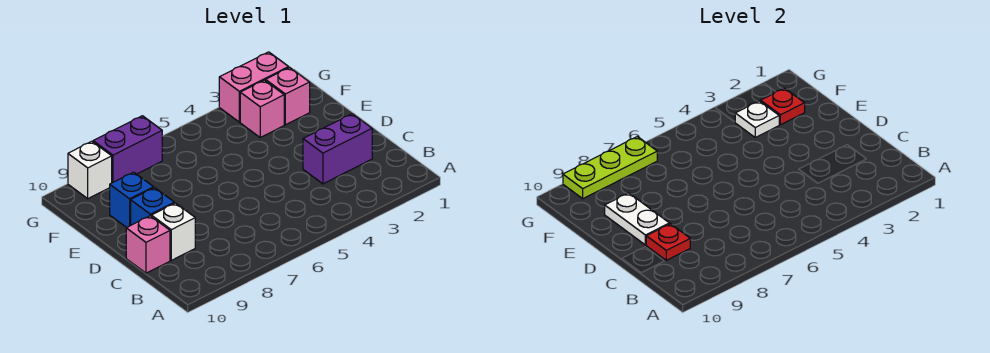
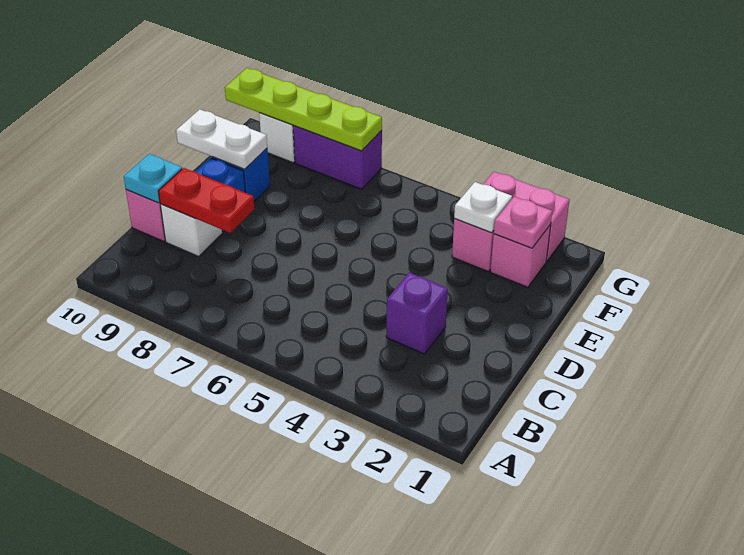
purple brick C2:C3 level 1 -> purple brick C3 level 1
red plate C9 level 2 -> red plate C8:C9 level 2
none -> cyan plate C10 level 2
white plate D9:E9 level 2 -> white plate E9:E10 level 2
red plate F2 level 2 -> pink plate F2 level 2
lime plate G7:G9 level 2 -> lime plate G7:G10 level 2

